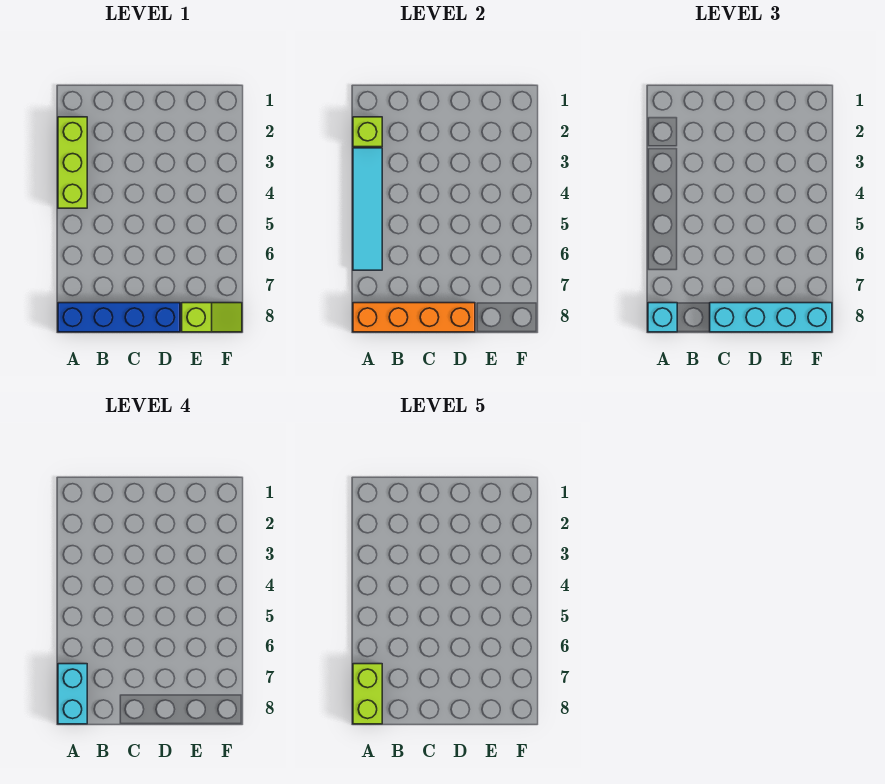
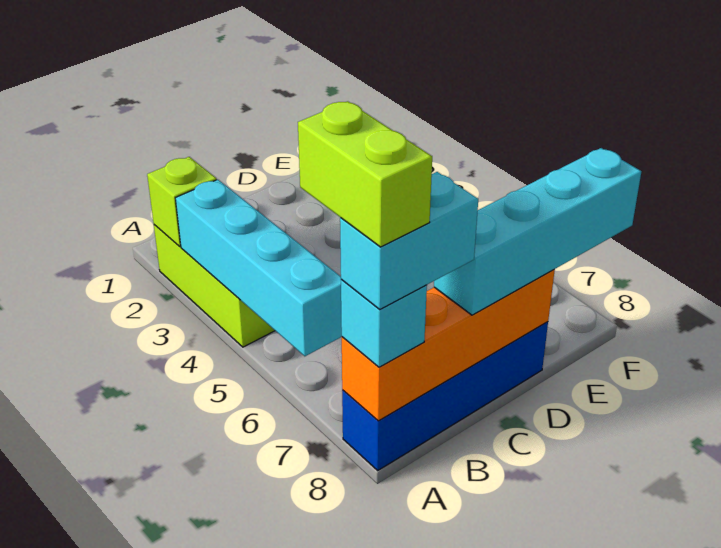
cyan tile A3:A6 level 2 -> cyan brick A3:A6 level 2
cyan brick A7:A8 level 4 -> cyan brick A8:B8 level 4
lime slope E8:F8 level 1 top E -> none

